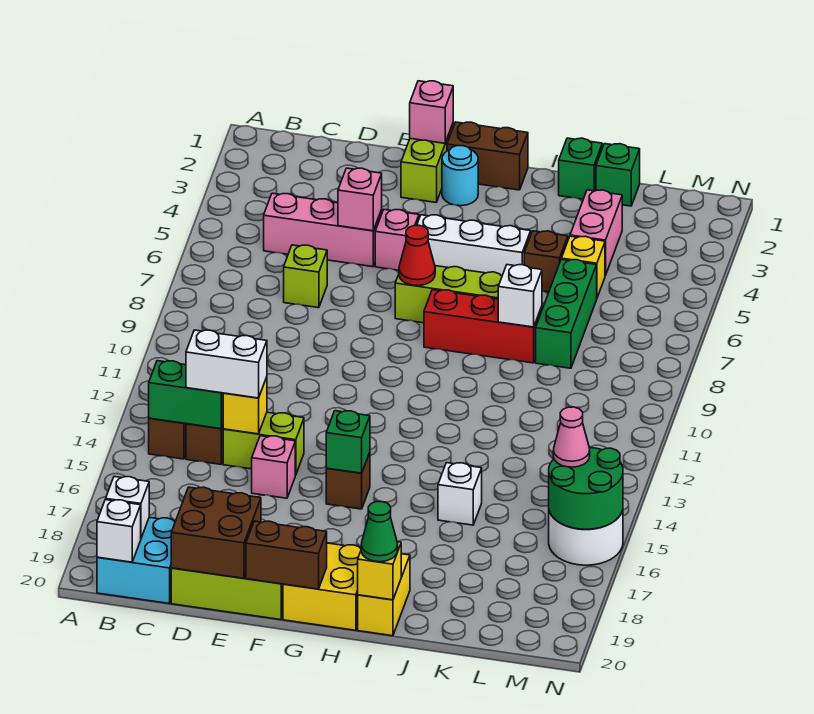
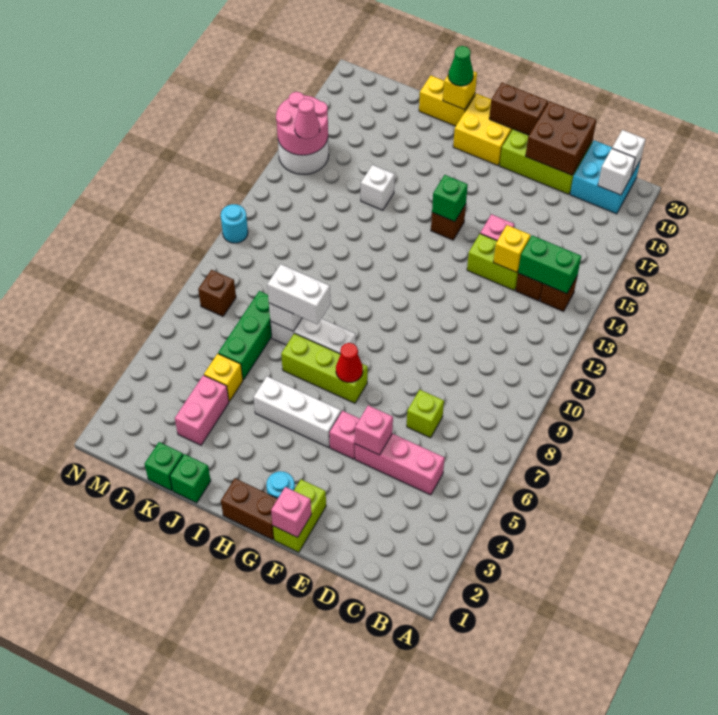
white brick C14:D14 level 3 -> white brick I8:J8 level 3
red brick H8:J8 level 1 -> white brick H8:J8 level 1
yellow brick I19:I20 level 1 -> yellow brick I20:J20 level 1
brown brick J5 level 1 -> brown brick M8 level 1
green round brick M15:N16 level 2 -> pink round brick M15:N16 level 2
none -> cyan round brick N11 level 1

